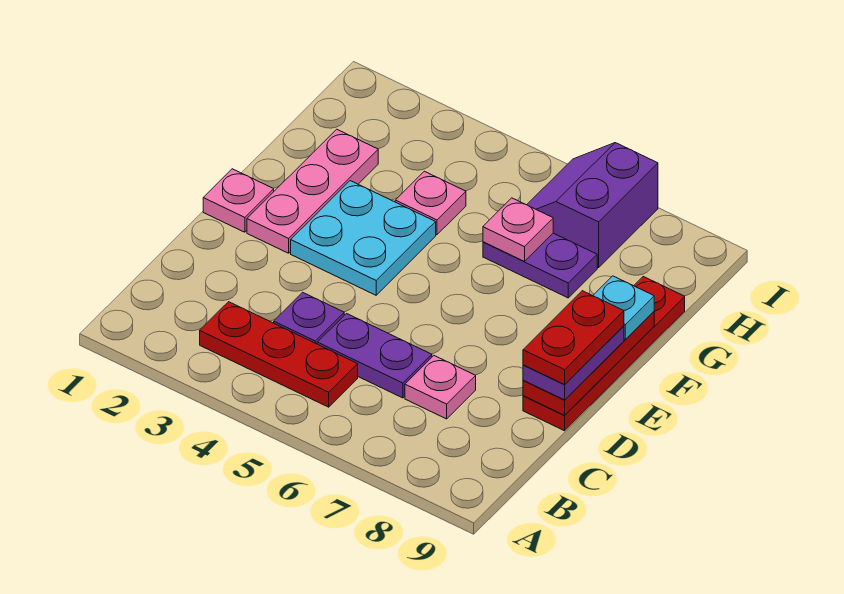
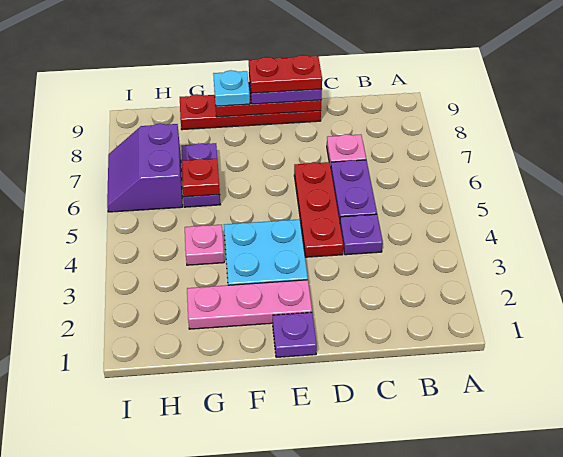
red plate B3:B5 level 1 -> red plate D4:D6 level 1
pink plate E1 level 1 -> purple plate E1 level 1
pink plate G6 level 2 -> red plate G6 level 2
purple slope H6:I7 level 1 top 7 -> purple slope H6:I7 level 1 top H

